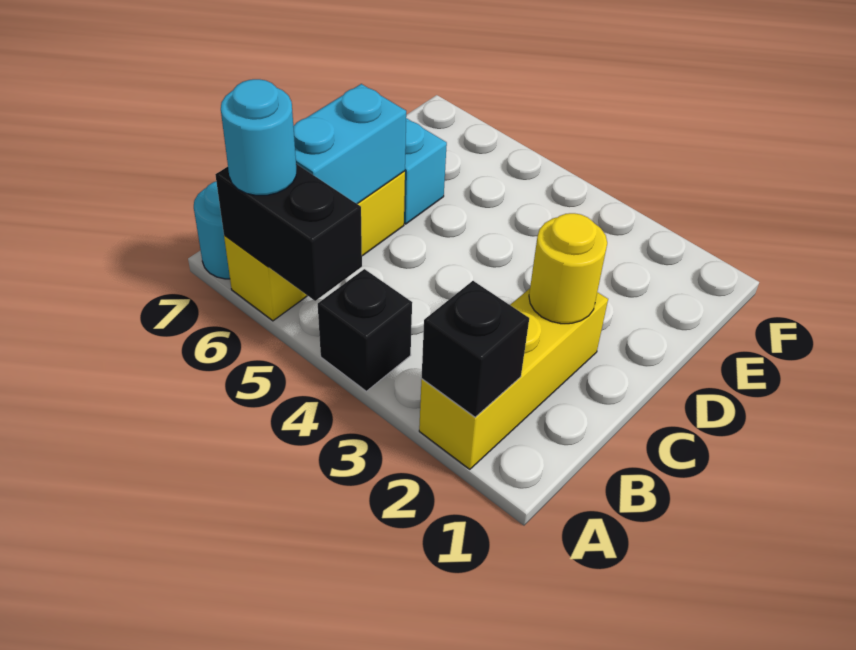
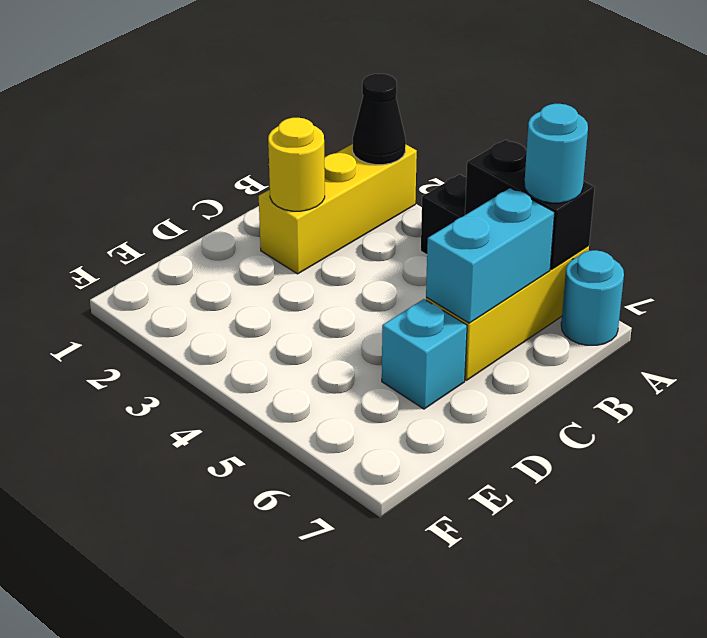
black brick A2 level 2 -> black cone A2 level 2

